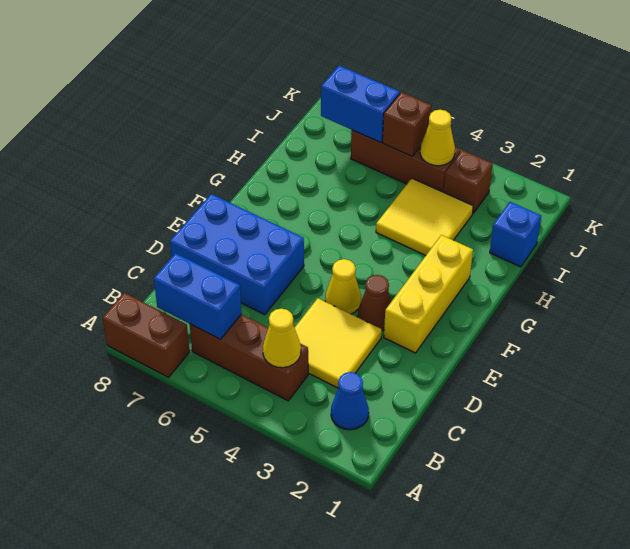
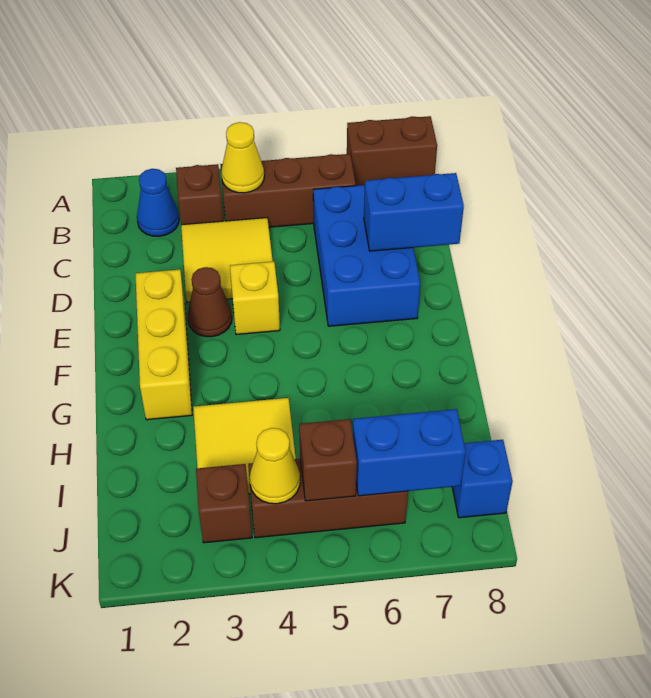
none -> brown brick B3 level 1
blue brick B6:B7 level 2 -> blue brick D7:D8 level 2
blue brick D6:E8 level 1 -> blue brick C6:E7 level 1
yellow cone E4 level 1 -> yellow brick E4 level 1
blue brick I1 level 1 -> blue brick J8 level 1

